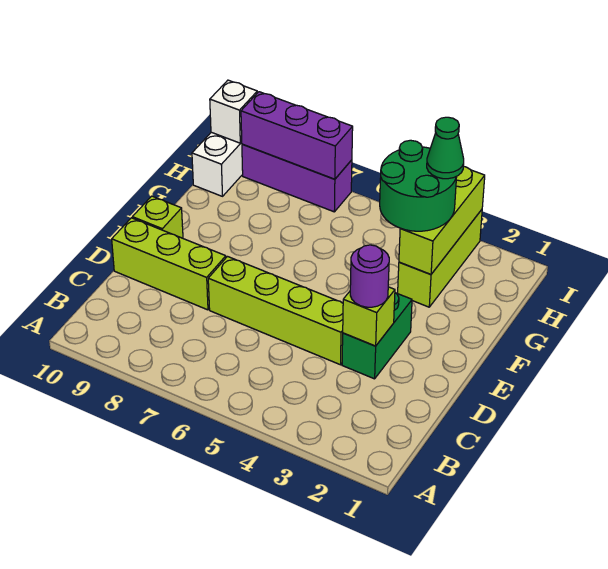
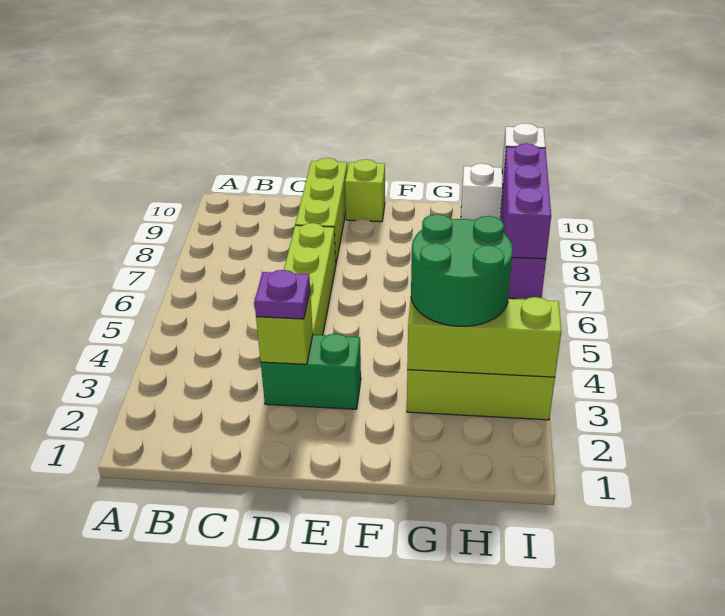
purple round brick D3 level 3 -> purple plate D3 level 3
green cone H3 level 4 -> none

